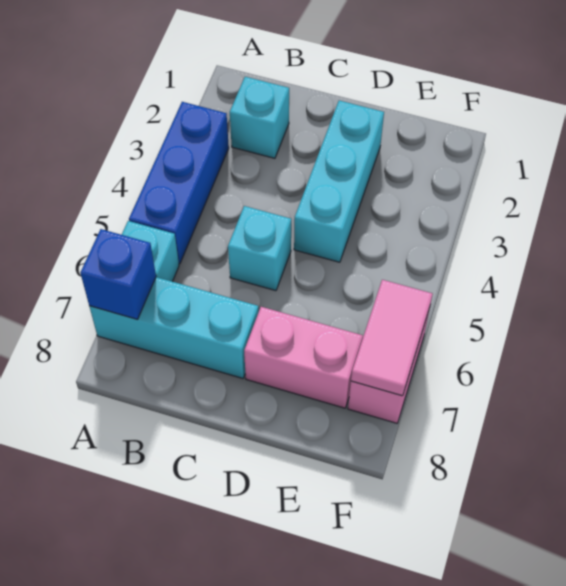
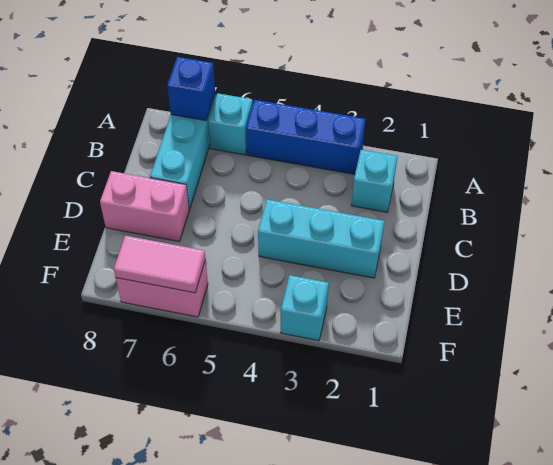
cyan brick C5 level 1 -> cyan brick F3 level 1
pink brick D7:E7 level 1 -> pink brick D7:D8 level 1

